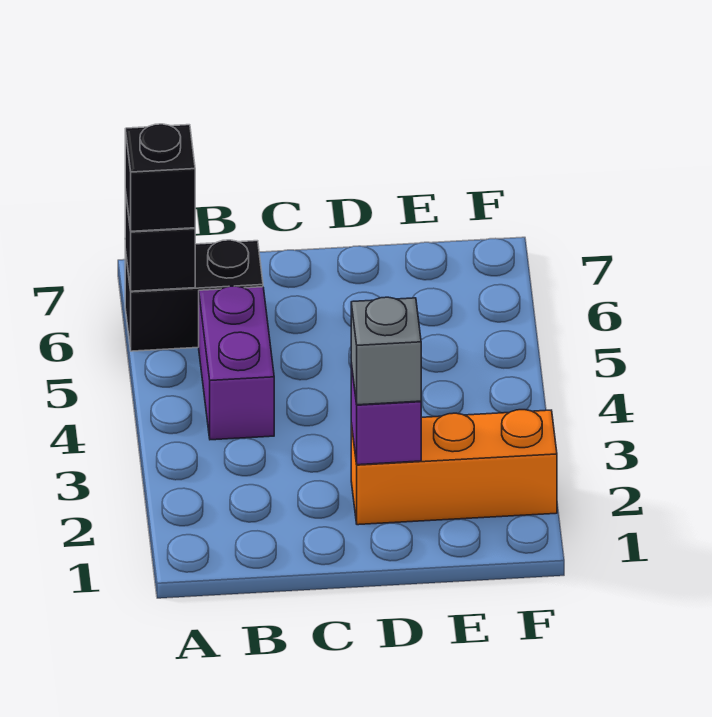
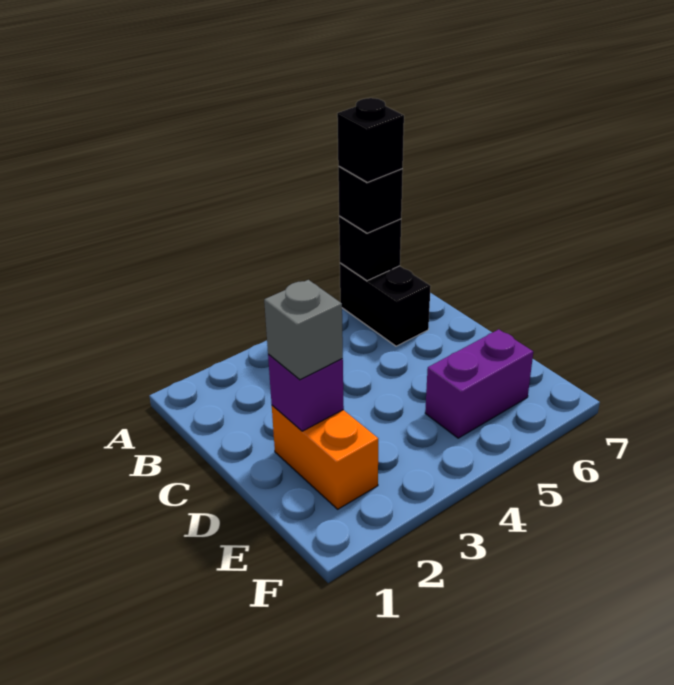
none -> black brick A6 level 4
purple brick B4:B5 level 1 -> purple brick E5:E6 level 1
orange brick D2:F2 level 1 -> orange brick D2:E2 level 1

